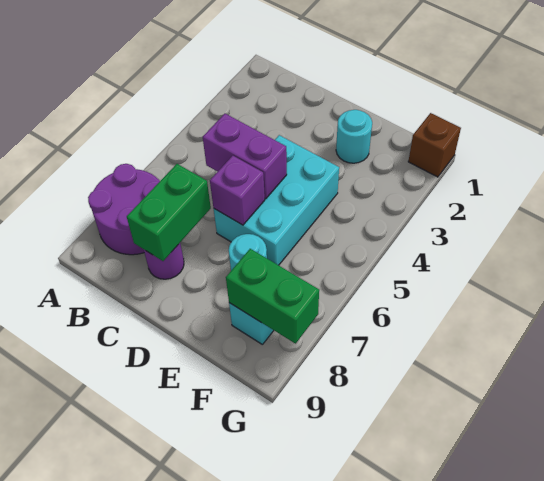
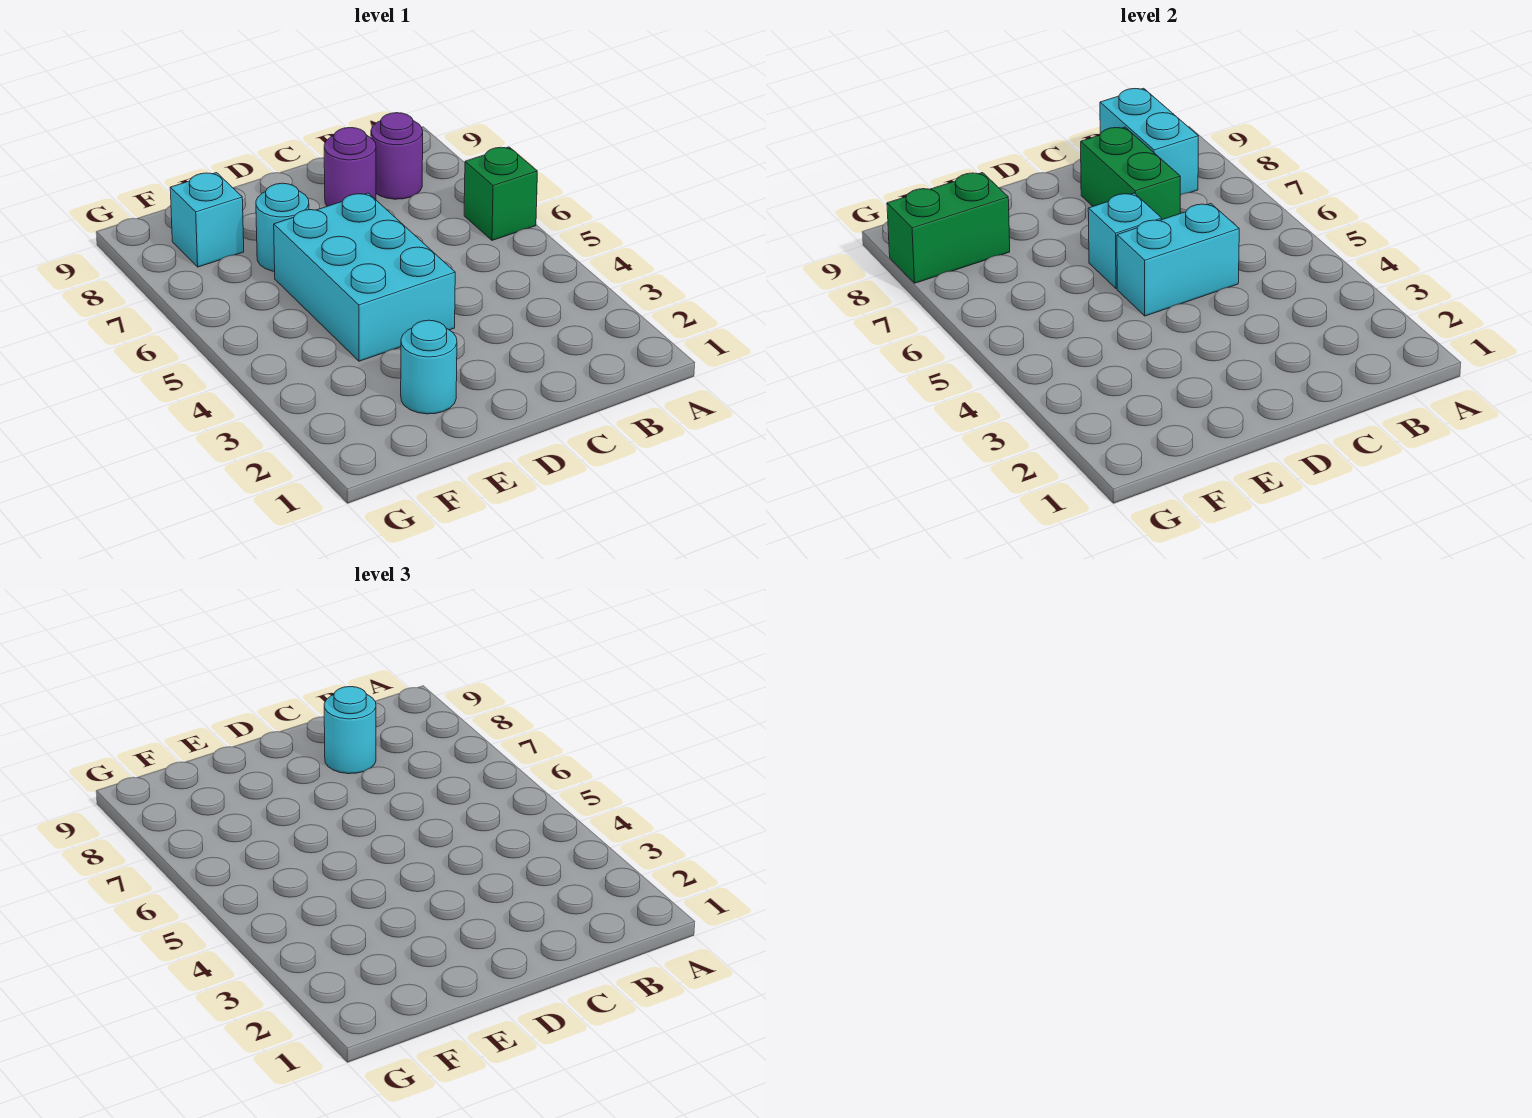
none -> green brick A6 level 1
purple round brick A7:B8 level 1 -> purple round brick B8 level 1
none -> cyan brick B8:B9 level 2
purple brick C5:D5 level 2 -> cyan brick C5:D5 level 2
none -> cyan round brick C8 level 3
purple brick D6 level 2 -> cyan brick D6 level 2
brown brick G1 level 1 -> none

